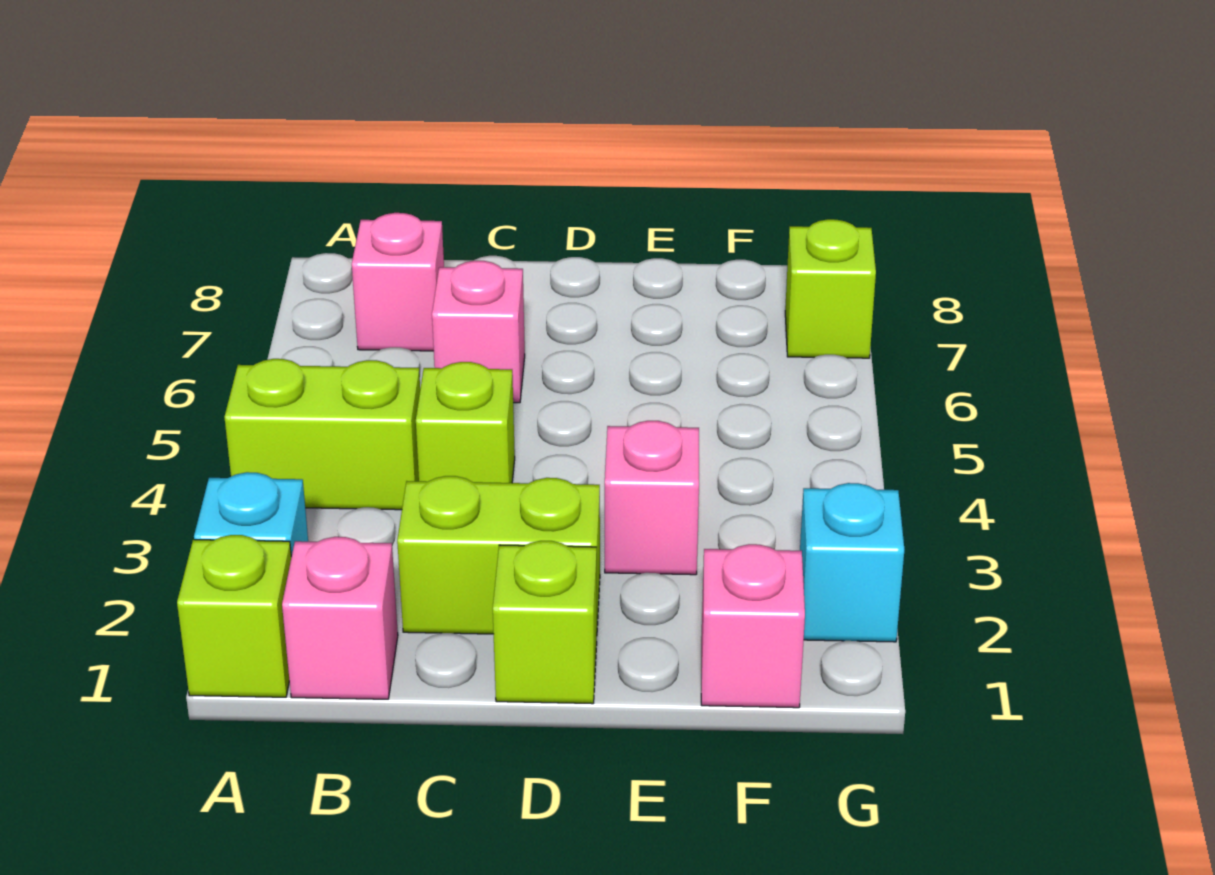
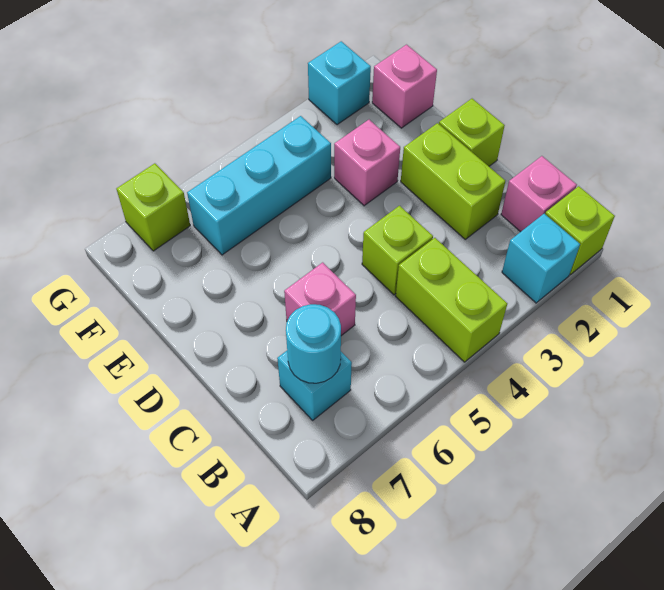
pink brick B7 level 1 -> cyan brick B7 level 1
none -> cyan round brick B7 level 2
none -> cyan brick F4:F6 level 1

